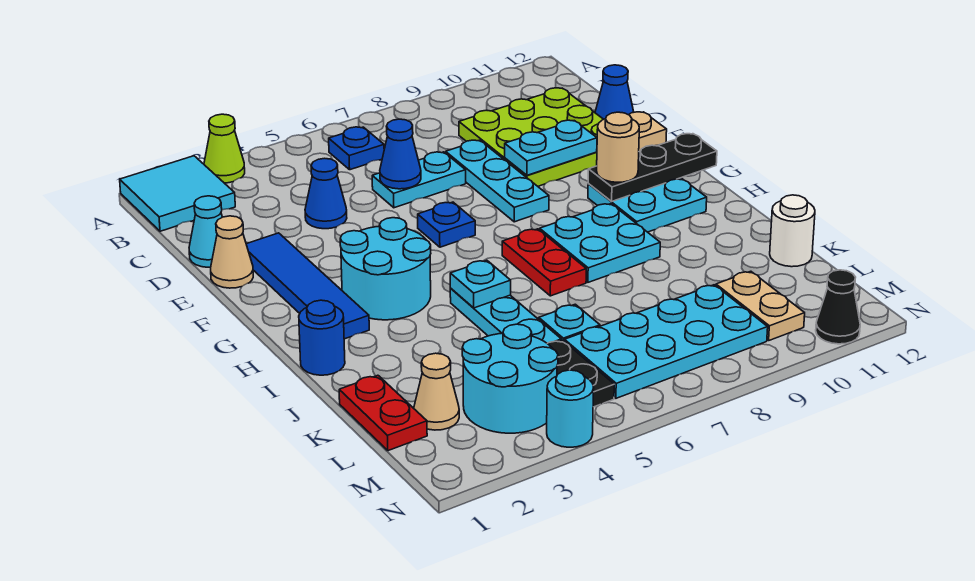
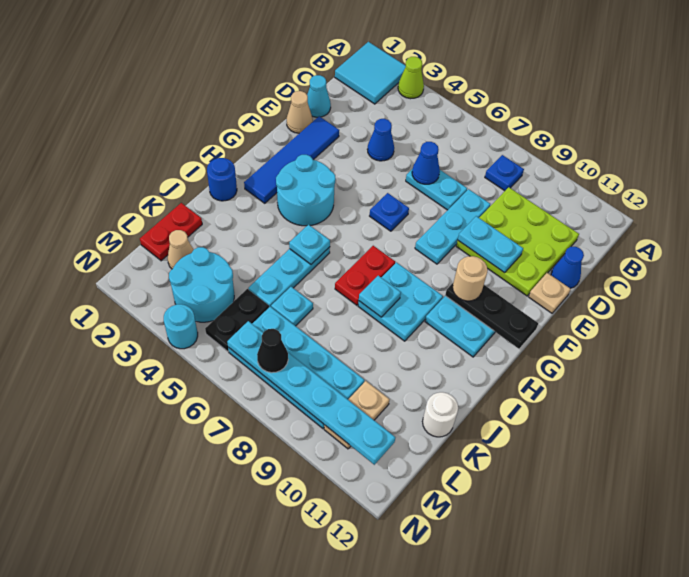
blue plate B6 level 1 -> blue plate B8 level 1
none -> cyan plate I8 level 2
none -> cyan plate M6:M11 level 2
black cone N11 level 1 -> black cone M7 level 3

